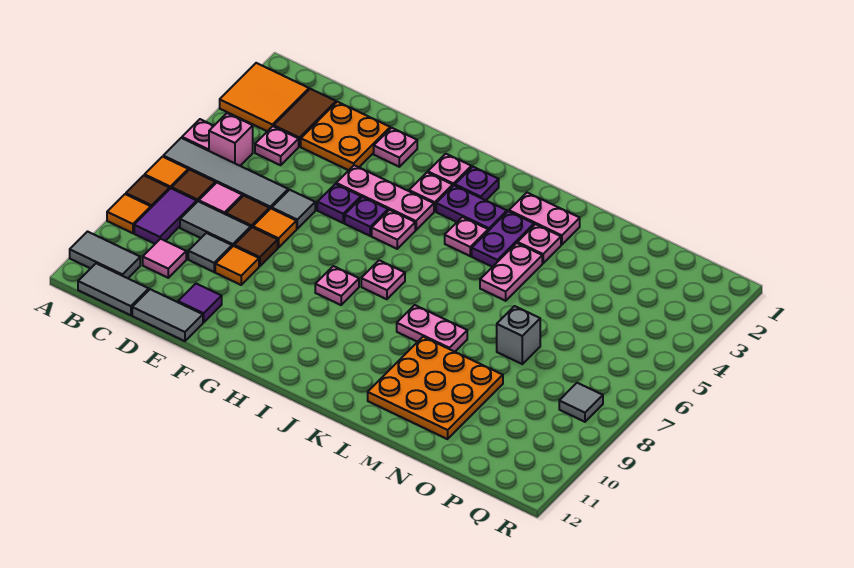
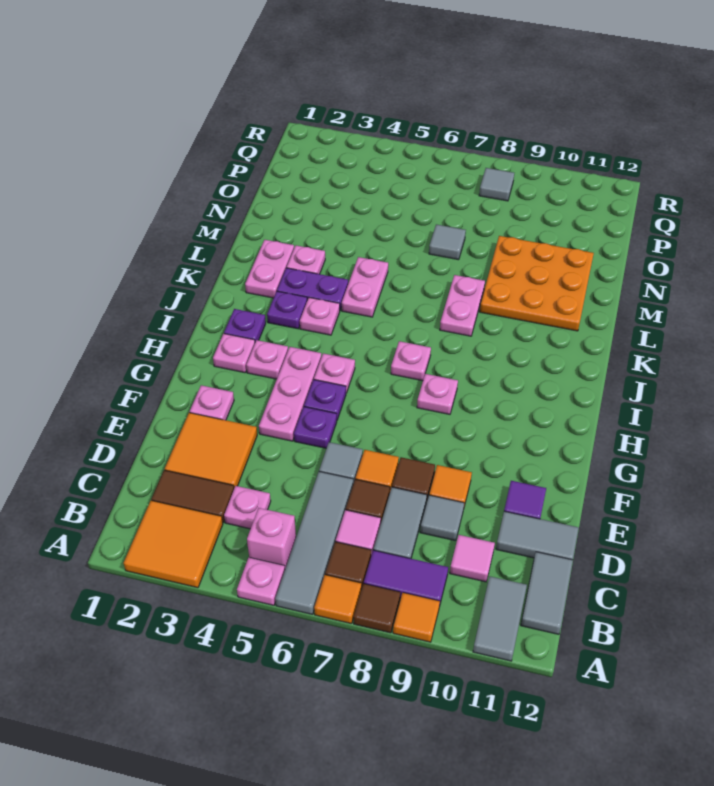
orange plate D2:E3 level 1 -> orange tile D2:E3 level 1
grey tile D12:E12 level 1 -> grey tile D11:D12 level 1
purple plate I3:J3 level 1 -> purple plate J3 level 1
pink plate L4:L5 level 1 -> pink plate K5:L5 level 1
grey brick N7 level 1 -> grey tile N7 level 1

